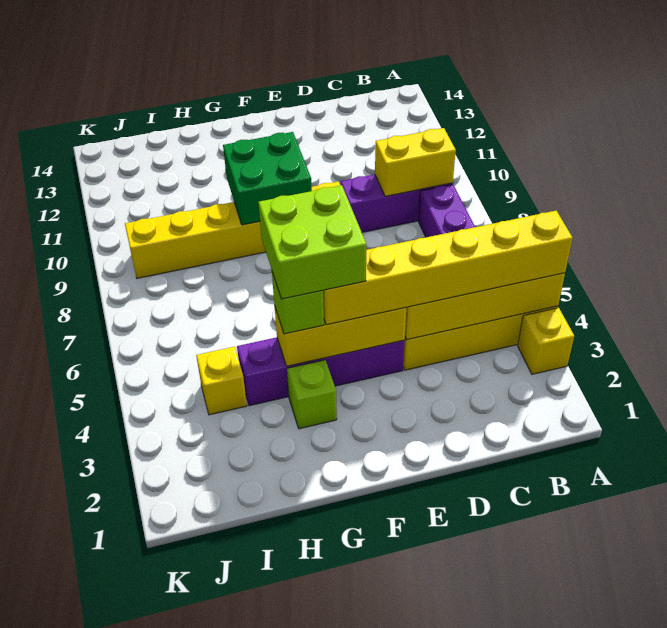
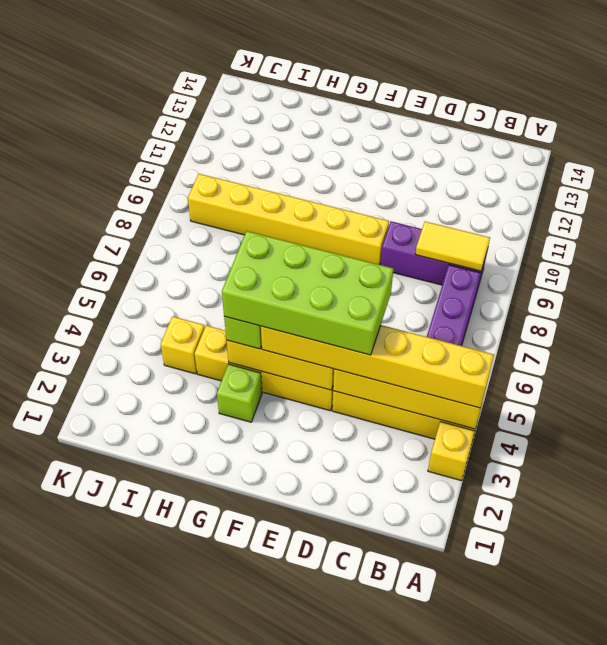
yellow brick B9:C9 level 2 -> yellow tile B9:C9 level 2
purple brick E4:H4 level 1 -> yellow brick E4:H4 level 1
lime brick F4:G5 level 4 -> lime brick D4:G5 level 4
green brick F9:G10 level 2 -> none

